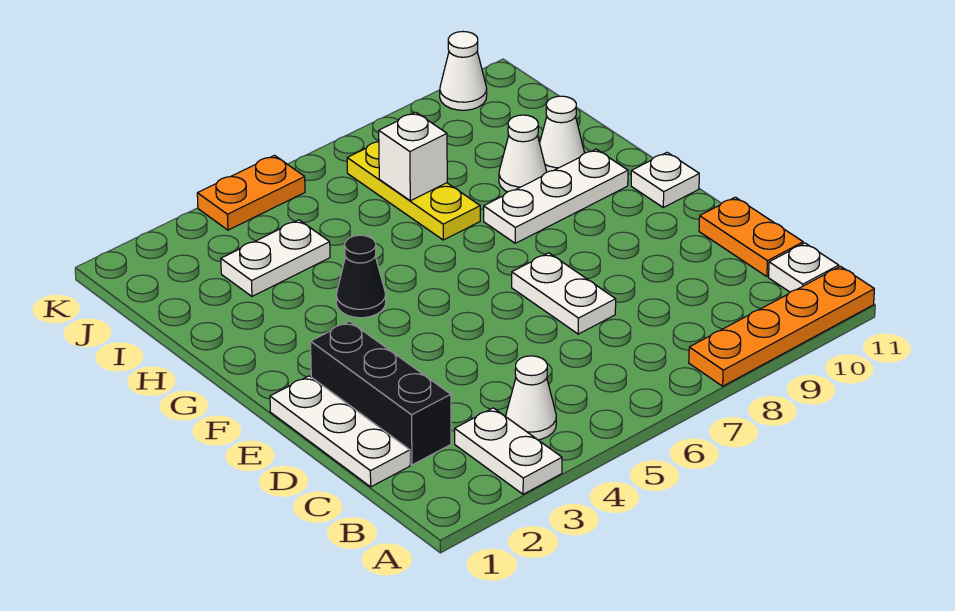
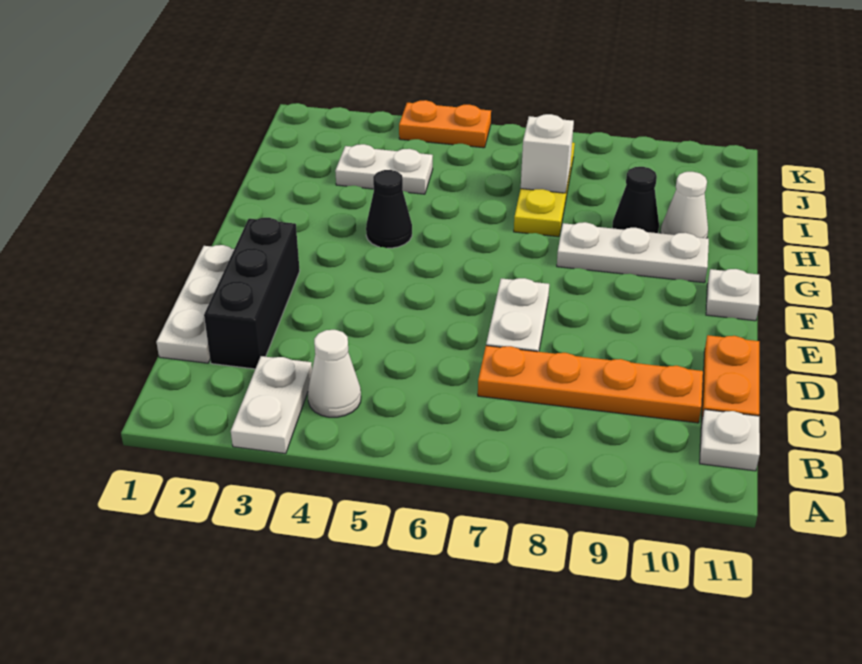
orange plate A8:A11 level 1 -> orange plate C7:C10 level 1
white cone H9 level 1 -> black cone H9 level 1
white cone K10 level 1 -> none

